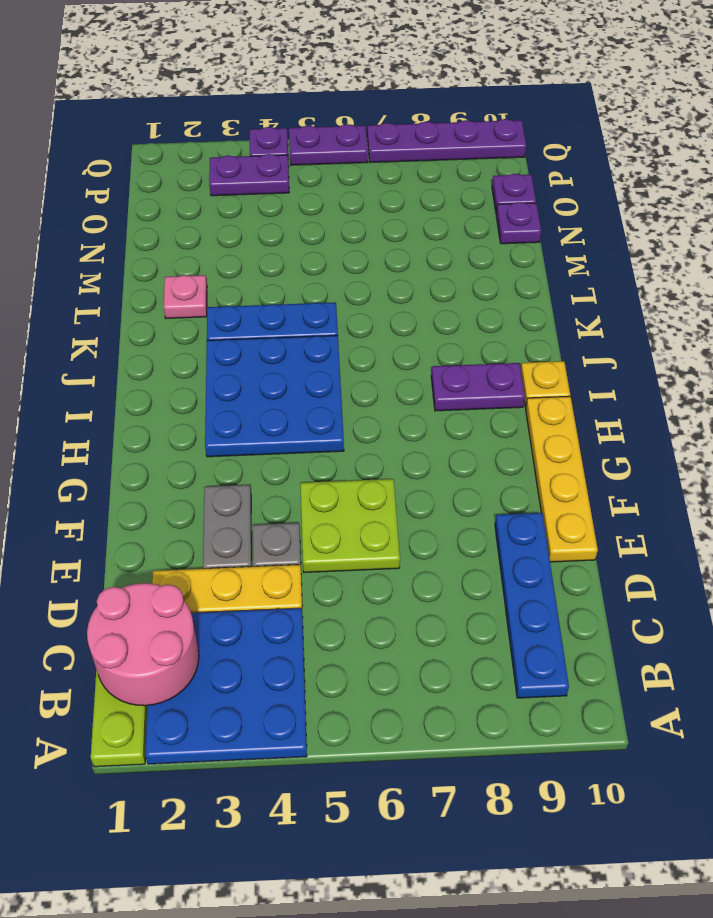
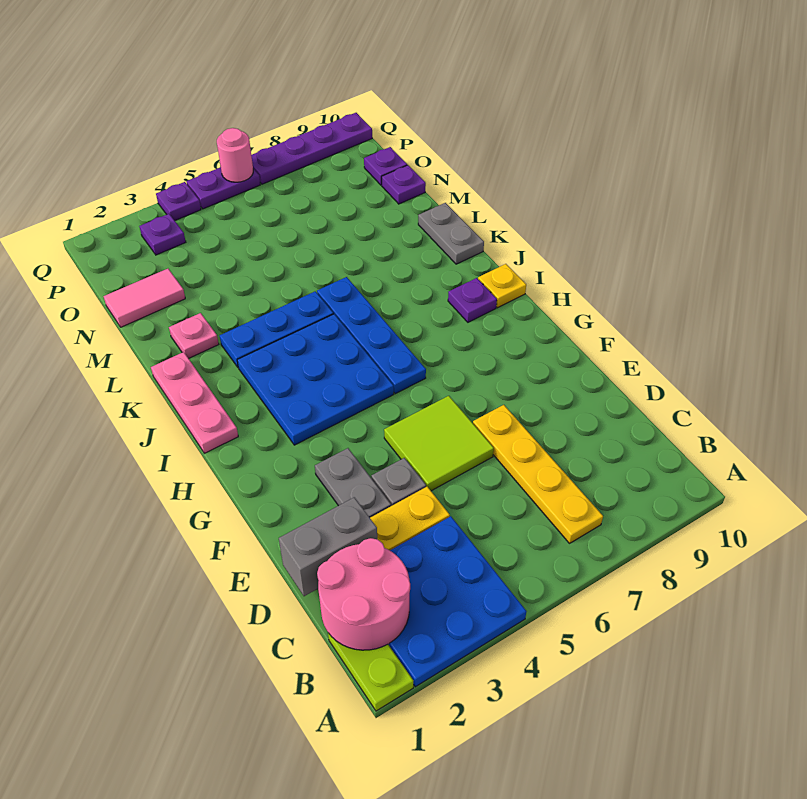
blue plate B9:E9 level 1 -> blue plate H6:K6 level 1
none -> grey brick D1:D2 level 2
lime plate E5:F6 level 1 -> lime tile E5:F6 level 1
yellow plate E10:H10 level 1 -> yellow plate B7:E7 level 1
none -> pink plate I1:K1 level 1
purple plate I8:I9 level 1 -> purple plate I9 level 1
none -> grey plate K10:L10 level 1
none -> pink tile N1:N2 level 1
purple plate P3:P4 level 1 -> purple plate P3 level 1
none -> pink round brick Q6 level 2

